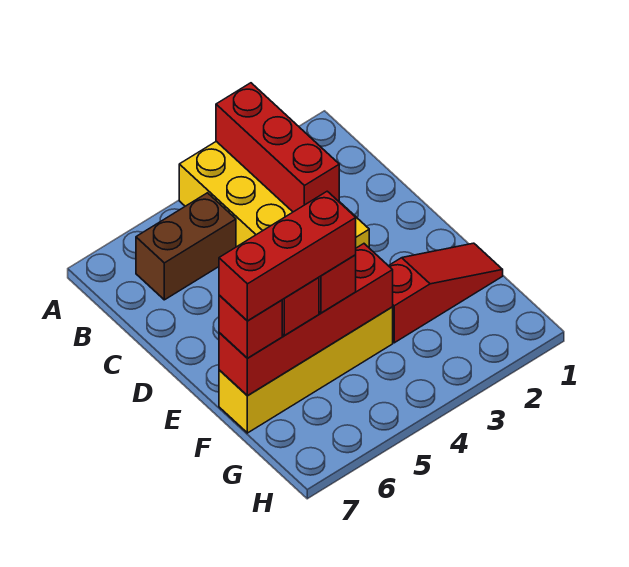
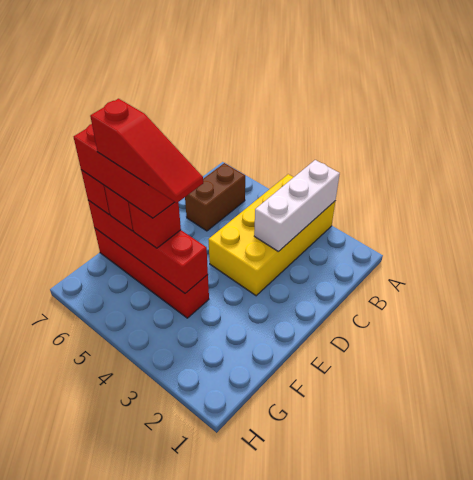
red brick A3:C3 level 2 -> white brick A3:C3 level 2
brown brick B5:B6 level 1 -> brown brick B6:C6 level 1
red slope F1:F3 level 1 top 3 -> red slope F4:F6 level 5 top 6
yellow brick F4:F7 level 1 -> red brick F4:F7 level 1

